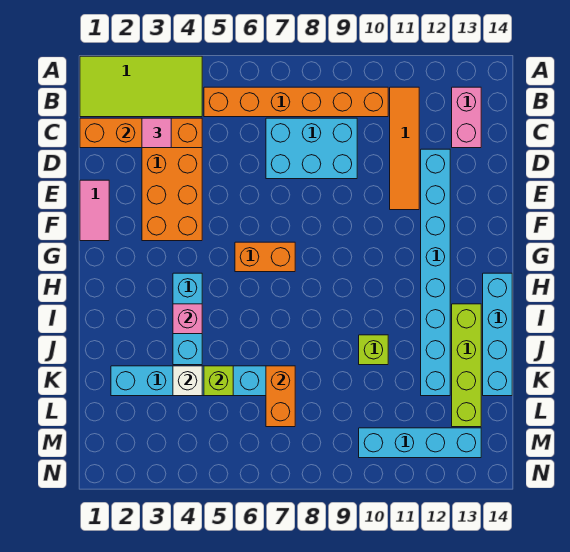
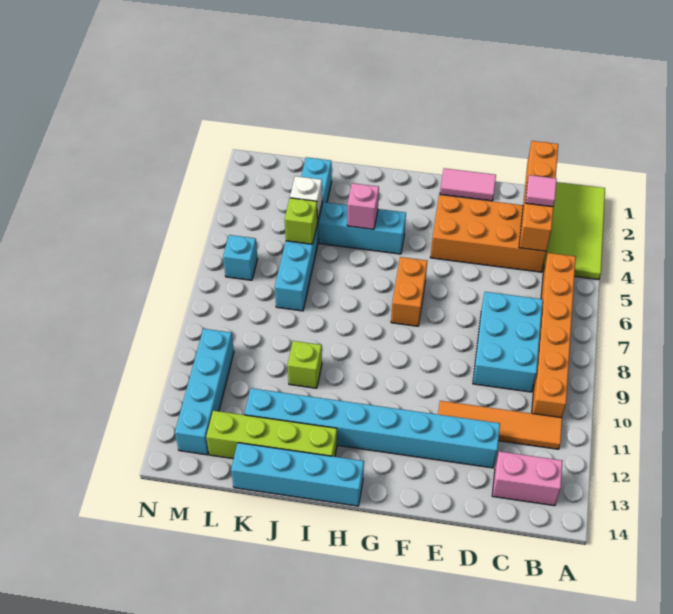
orange brick K7:L7 level 2 -> none
none -> cyan brick M6 level 1

